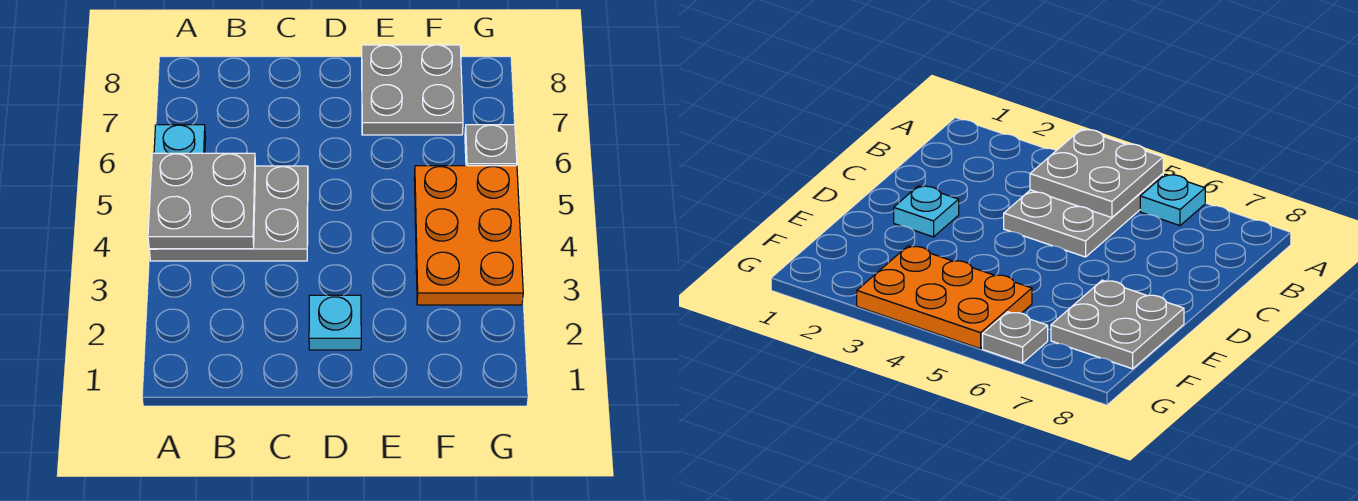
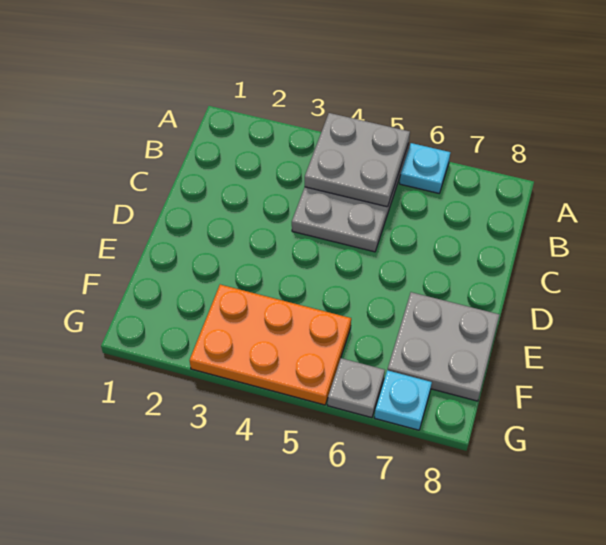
cyan plate D2 level 1 -> cyan plate G7 level 1

